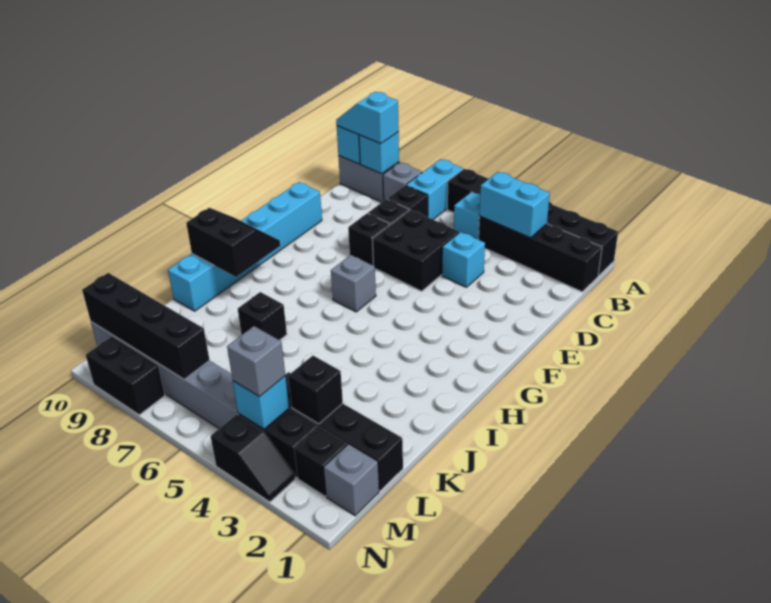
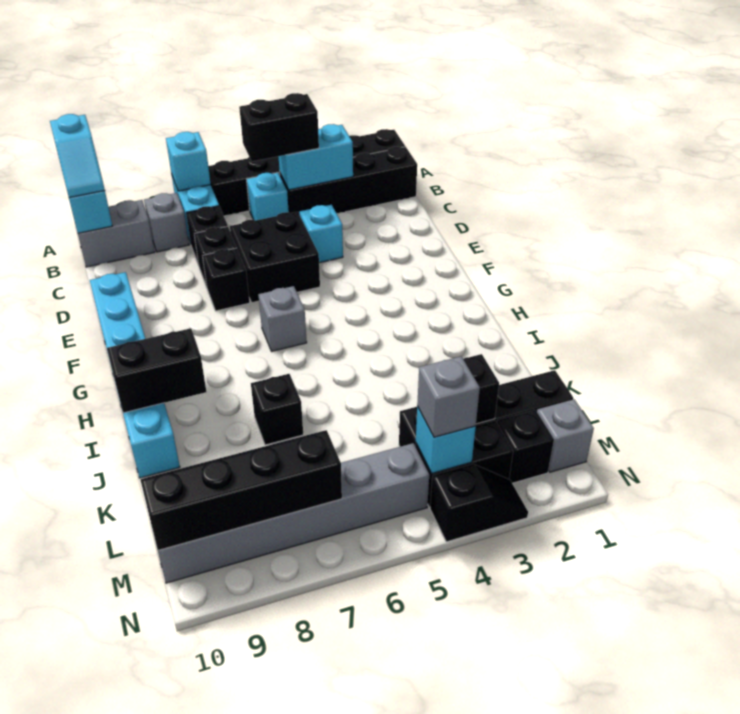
cyan brick B9 level 2 -> cyan brick A7 level 2
cyan slope B9:B10 level 3 top 9 -> cyan slope A10:B10 level 3 top A
black brick N8:N9 level 1 -> black brick B4:B5 level 3

